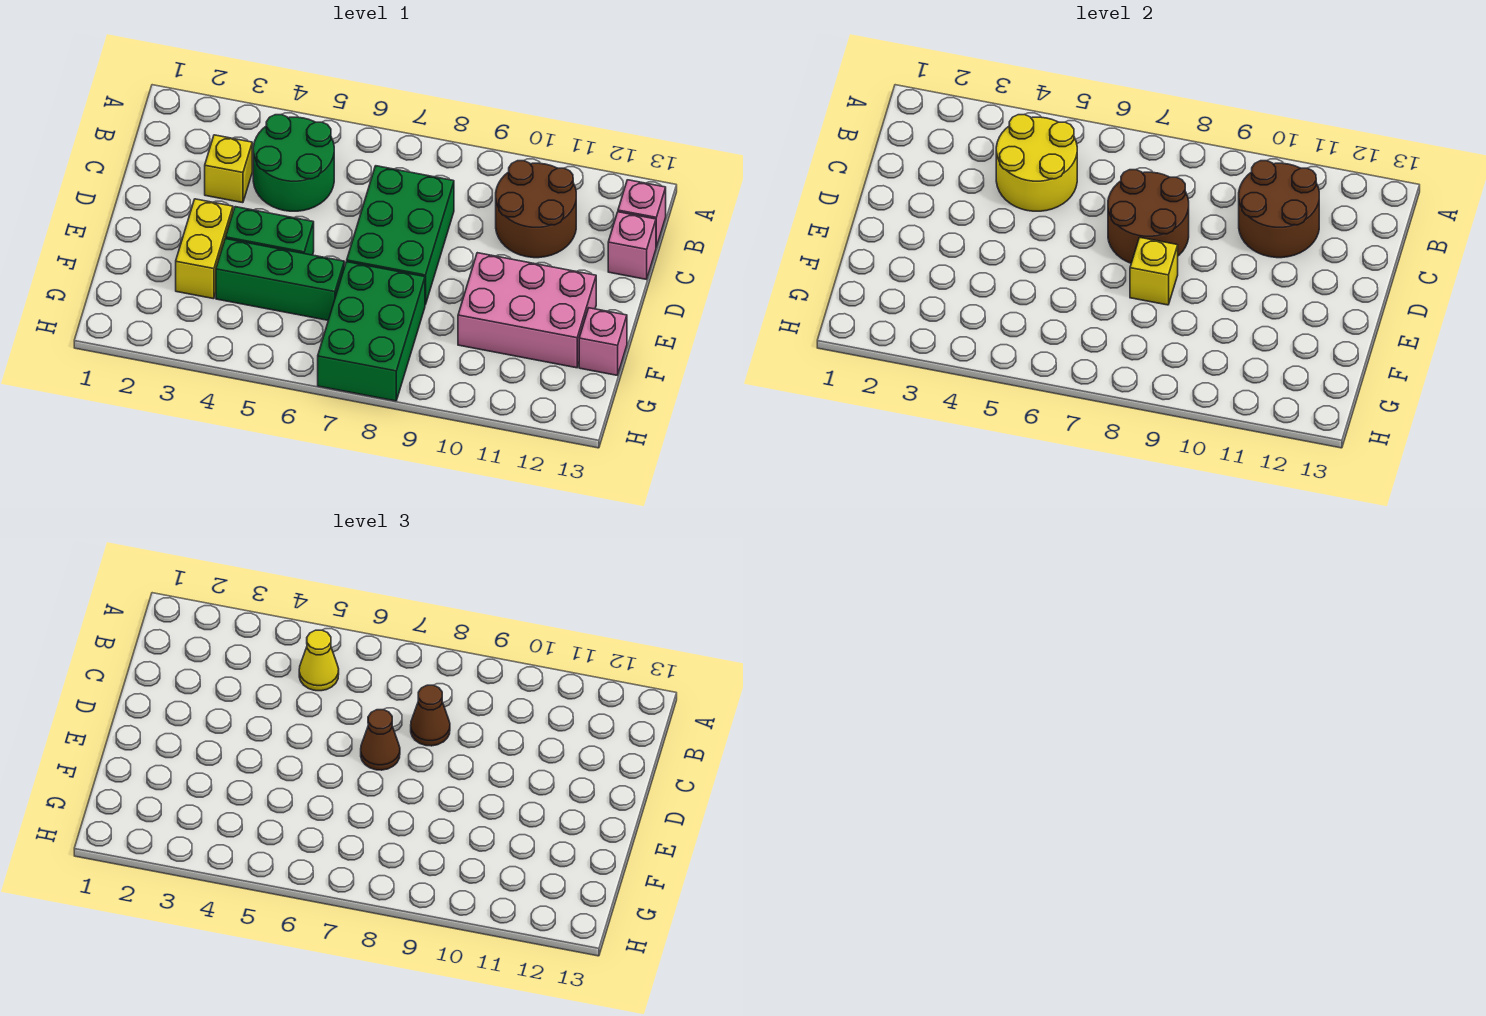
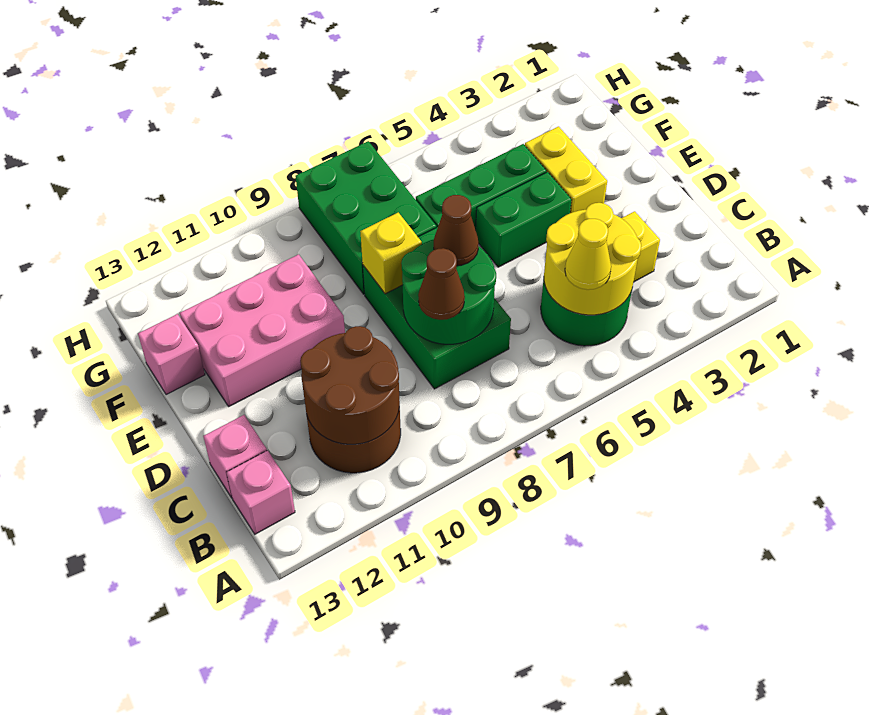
brown round brick C7:D8 level 2 -> green round brick C7:D8 level 2

